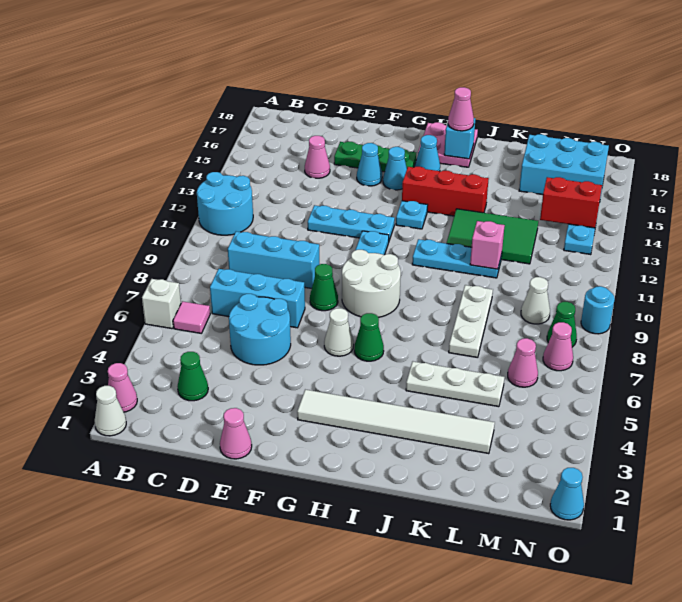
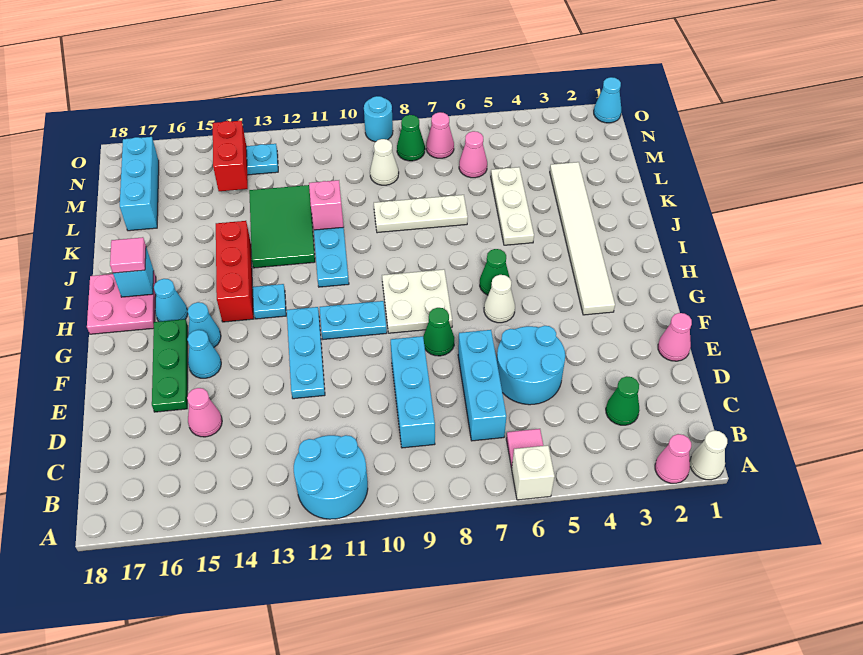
white round brick G8:H9 level 1 -> white plate G8:H9 level 1
pink cone I17 level 3 -> pink tile I17 level 3
cyan brick L16:N17 level 1 -> cyan brick L17:N17 level 1

